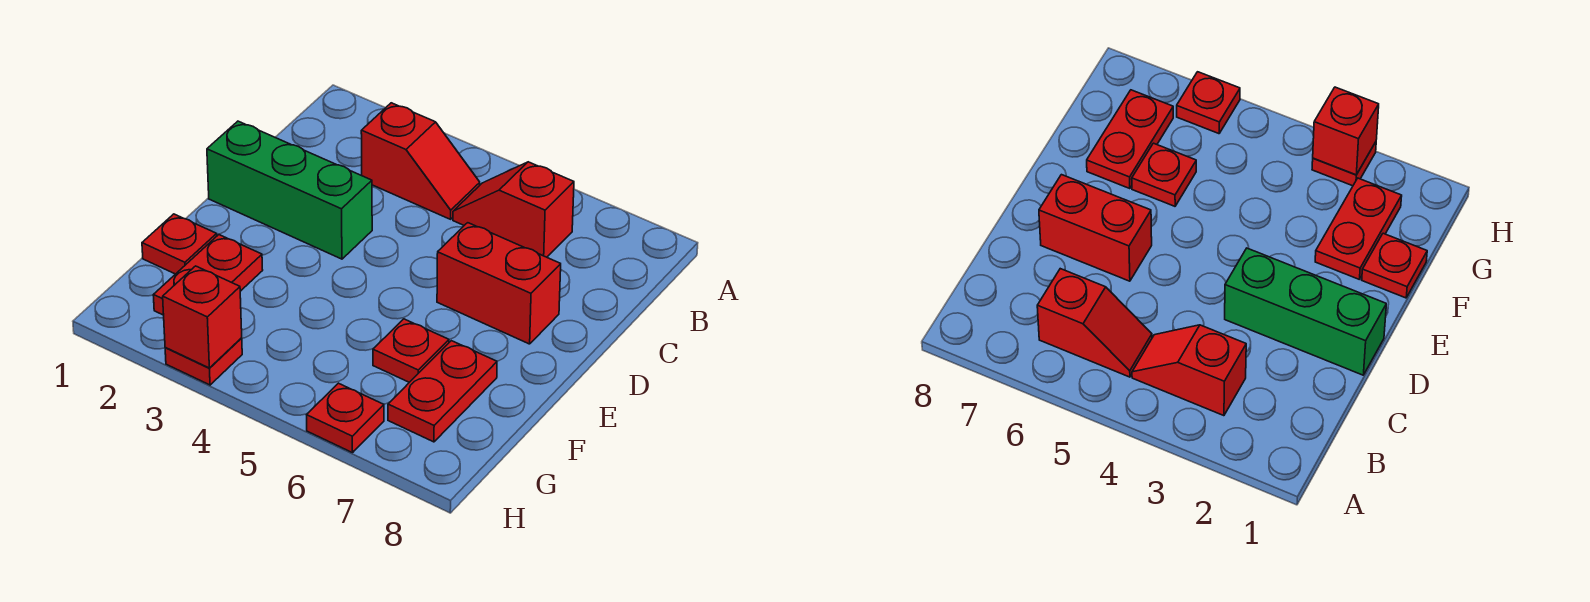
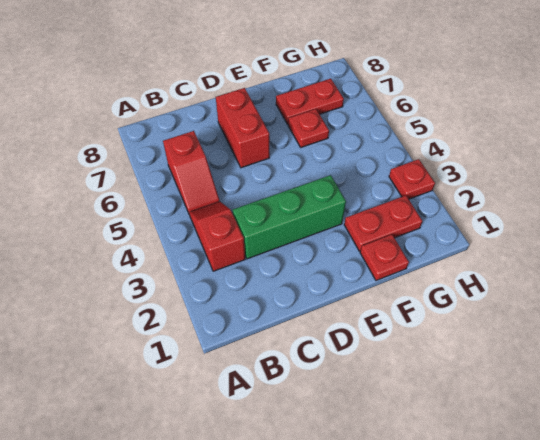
green brick D1:D3 level 1 -> green brick C3:E3 level 1
red brick H3 level 2 -> none
red plate H6 level 1 -> none

